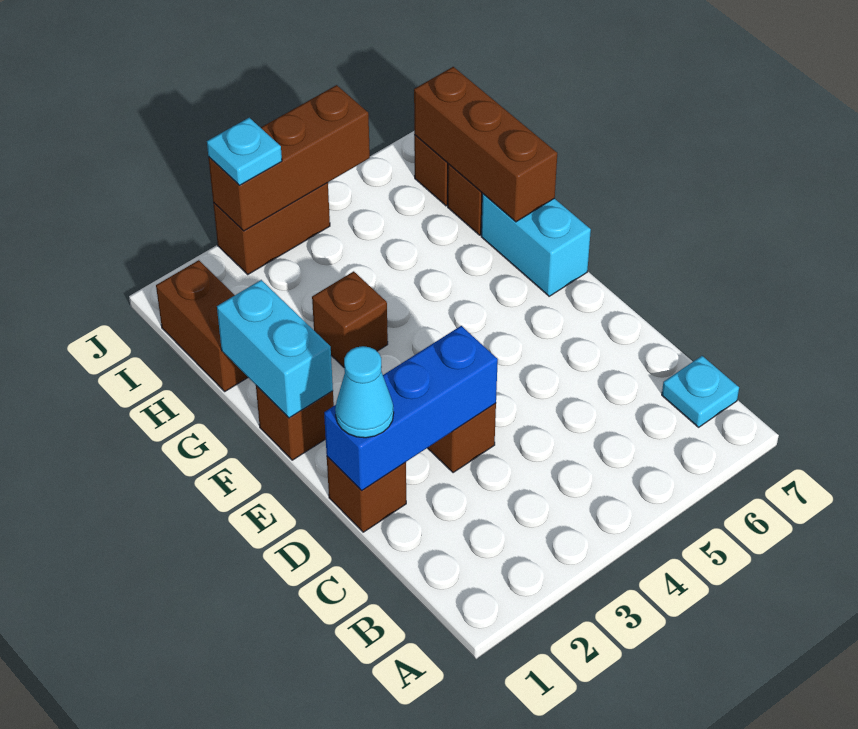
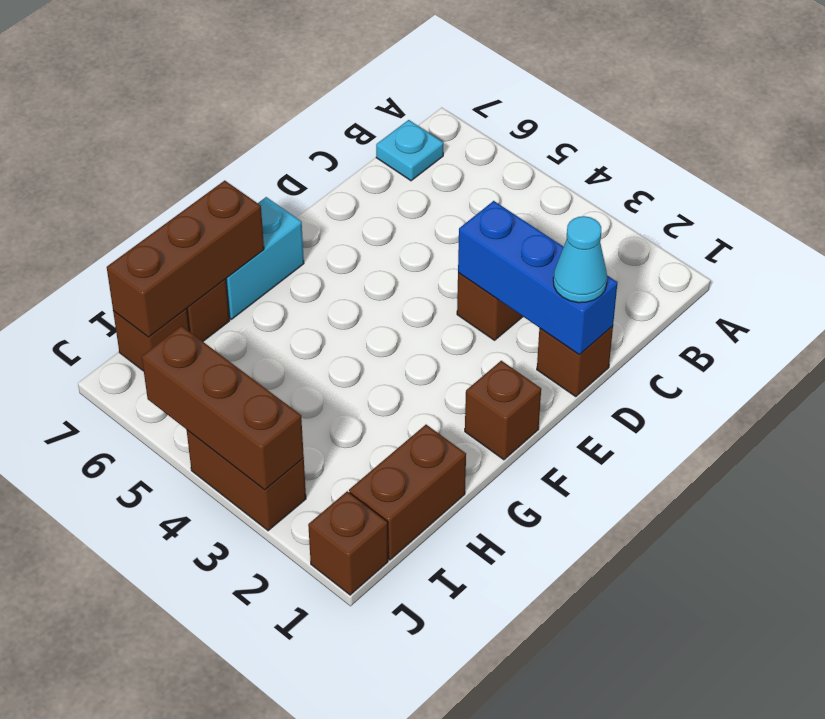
cyan brick F1:G1 level 2 -> none
brown brick G3 level 1 -> brown brick J1 level 1
cyan plate J3 level 3 -> none

